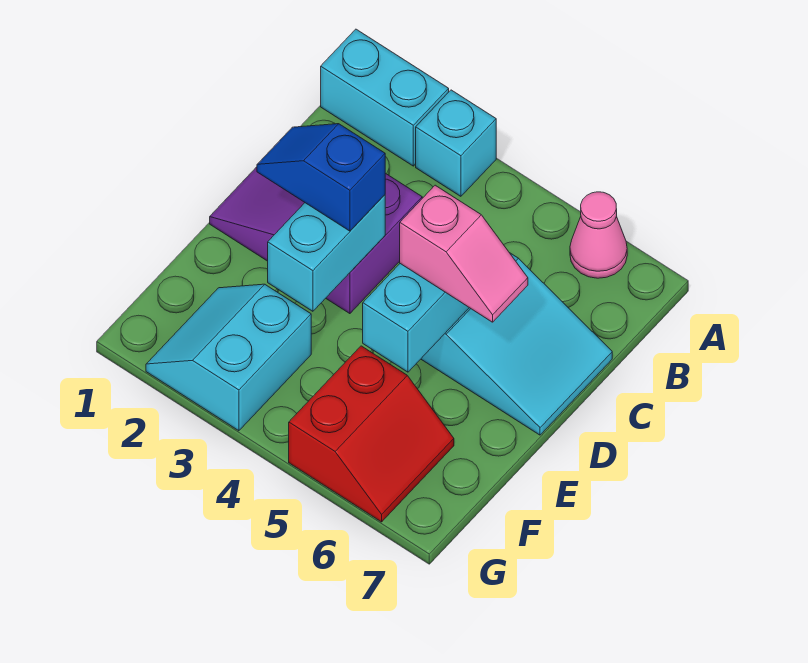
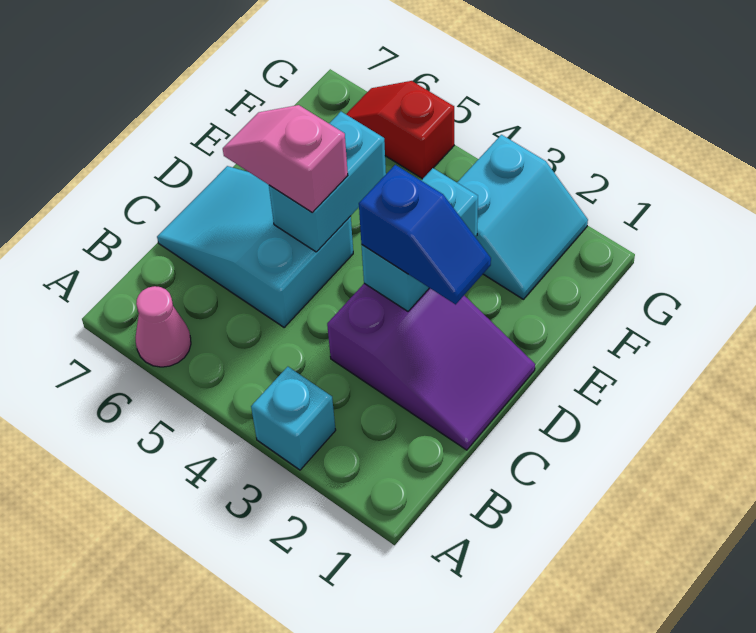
cyan brick A1:A2 level 1 -> none
red slope F5:G6 level 1 top 5 -> red slope G5:G6 level 1 top 5

